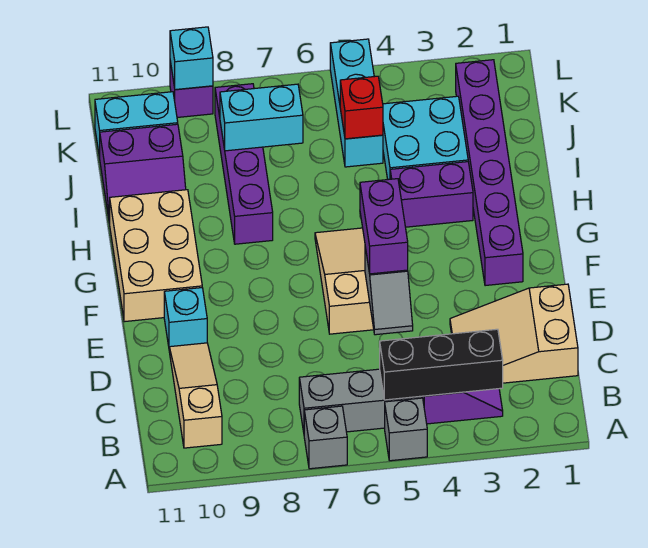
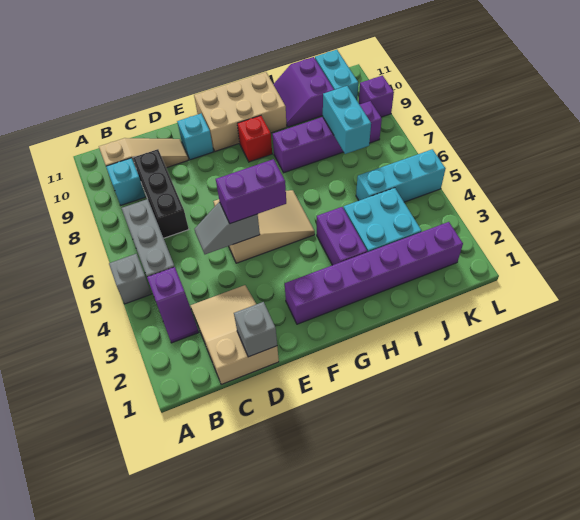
grey brick A7 level 1 -> grey brick D1 level 2
black brick B3:B5 level 2 -> black brick C7:C9 level 1
red brick J5 level 2 -> red brick G9 level 1
cyan brick L9 level 2 -> cyan brick B9 level 1

